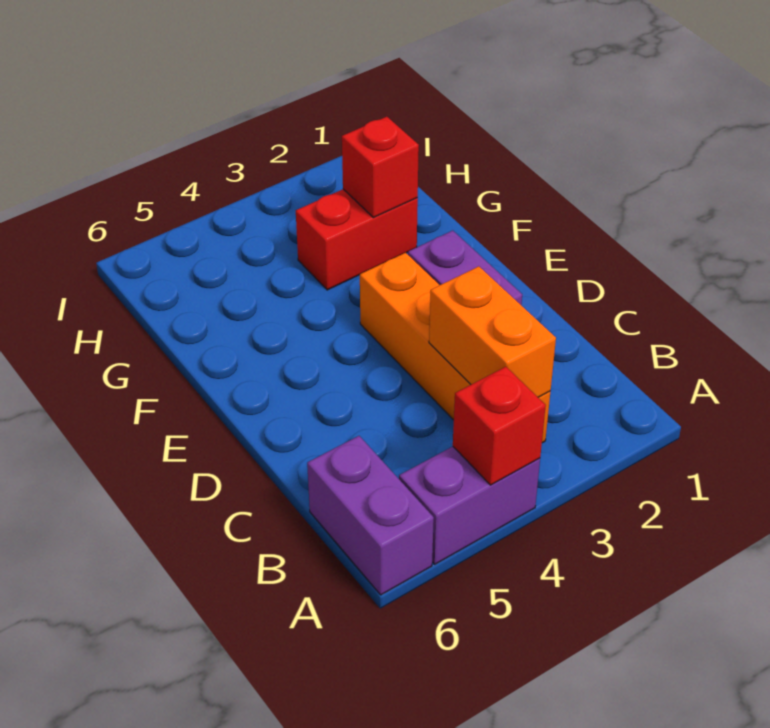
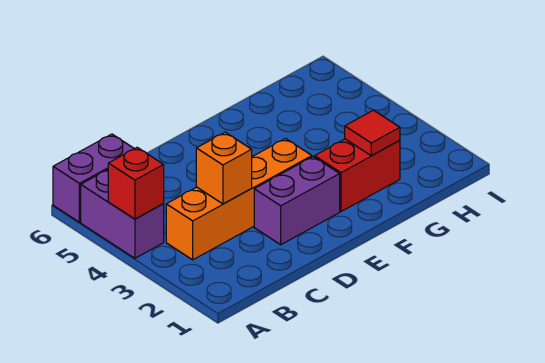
orange brick B3:C3 level 2 -> orange brick C3 level 2
red brick G2:G3 level 1 -> red brick F2:G2 level 1
red brick G2 level 2 -> red tile G2 level 2

